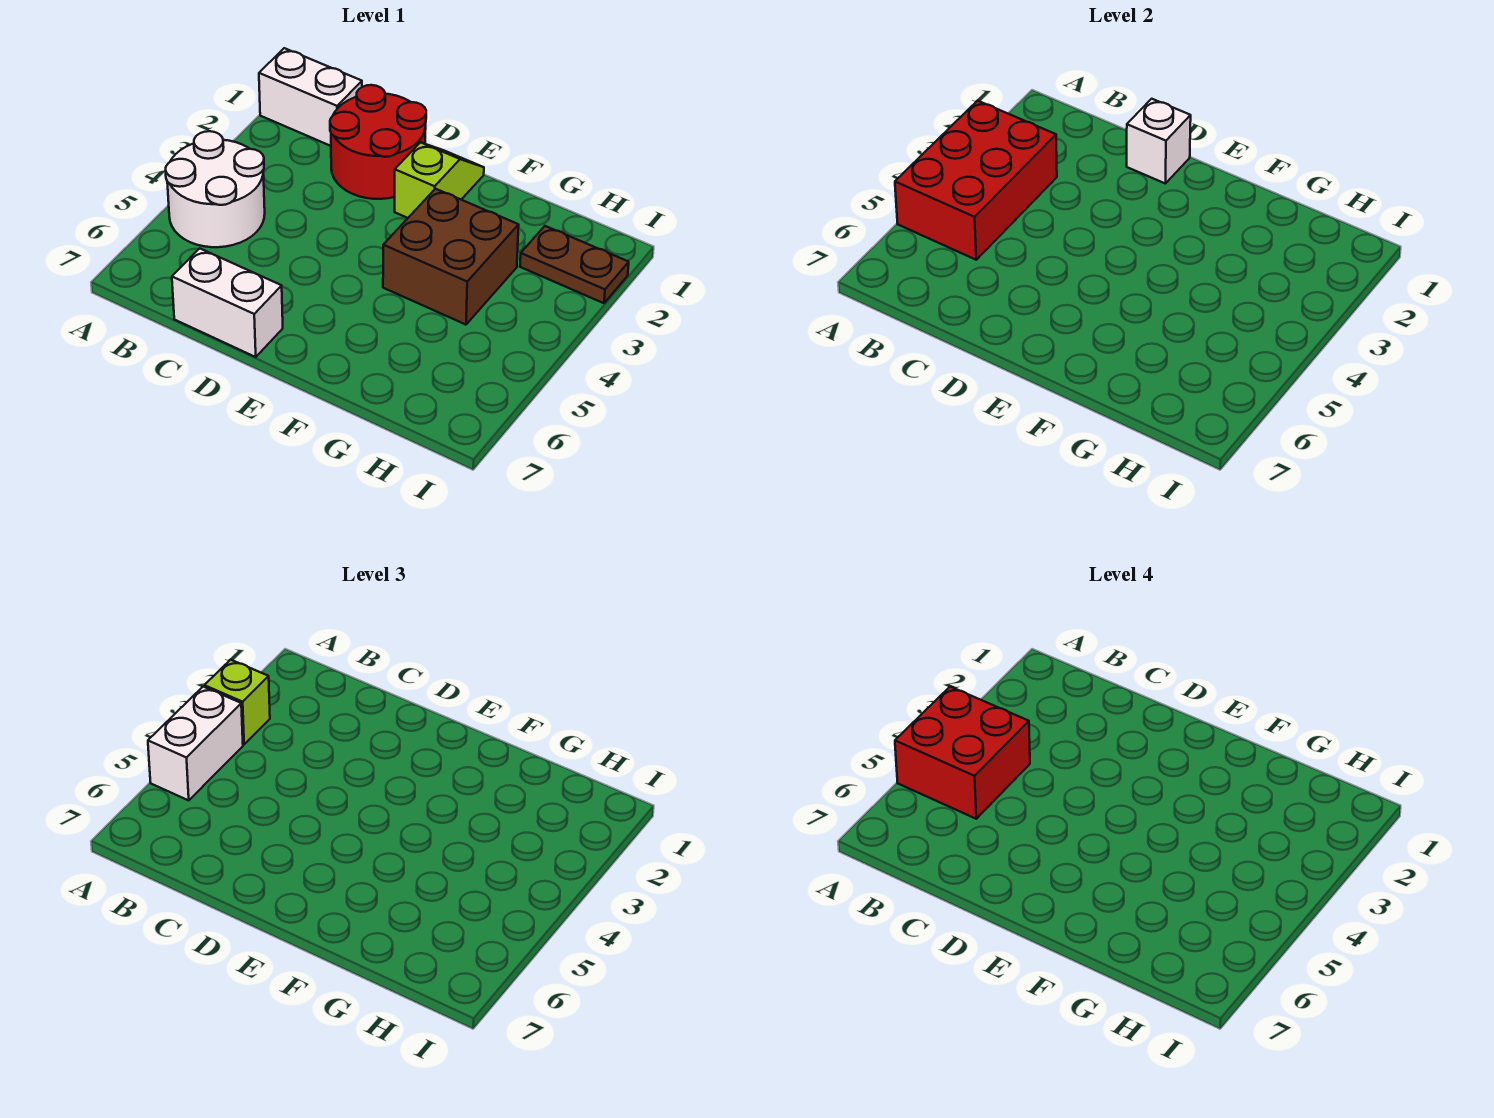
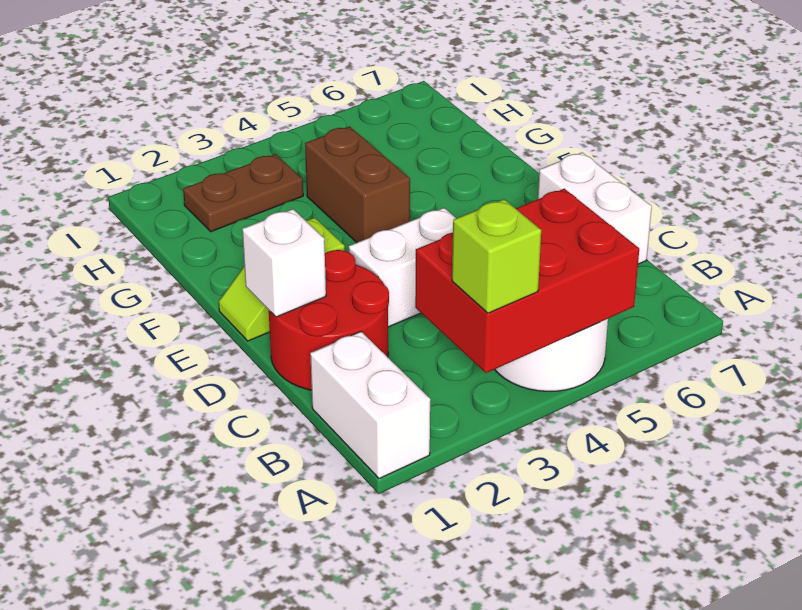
white brick A4:A5 level 3 -> white brick D3:D4 level 1
red brick A4:B5 level 4 -> none
brown brick F3:G4 level 1 -> brown brick F4:G4 level 1
brown plate H2:I2 level 1 -> brown plate H2:H3 level 1

